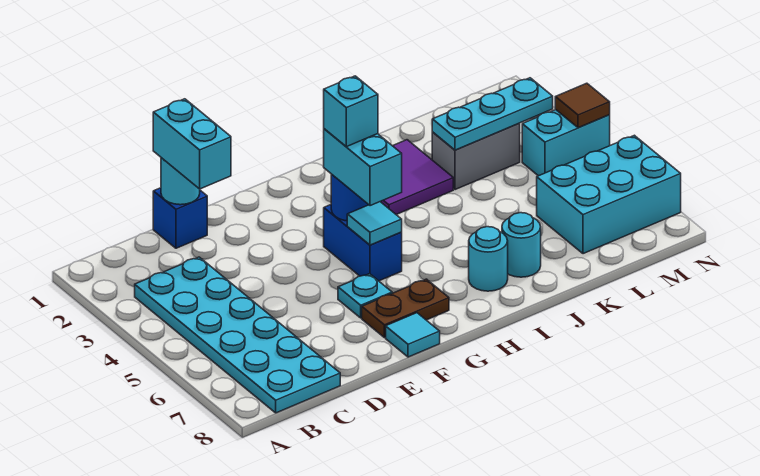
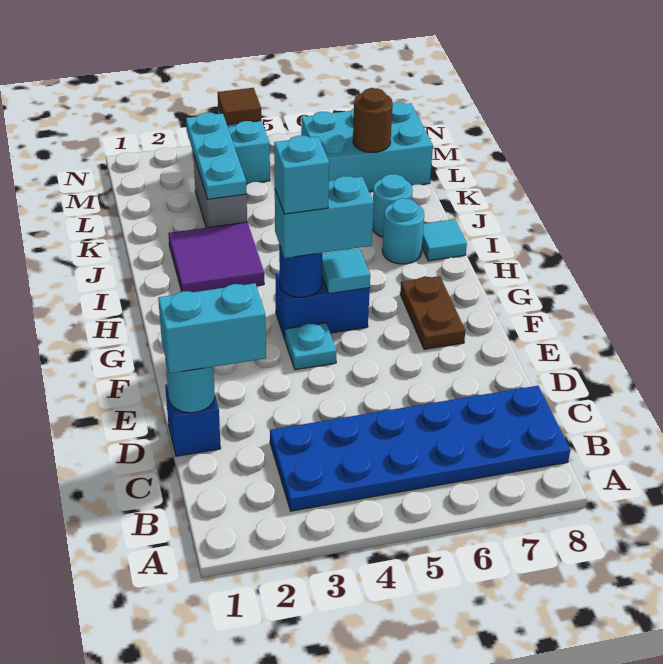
cyan plate B3:C8 level 1 -> blue plate B3:C8 level 1
cyan plate F6 level 1 -> cyan plate F4 level 1
cyan tile F8 level 1 -> cyan tile I8 level 1
cyan brick L6:N7 level 1 -> cyan brick L6:M8 level 1
none -> brown round brick L7 level 2

